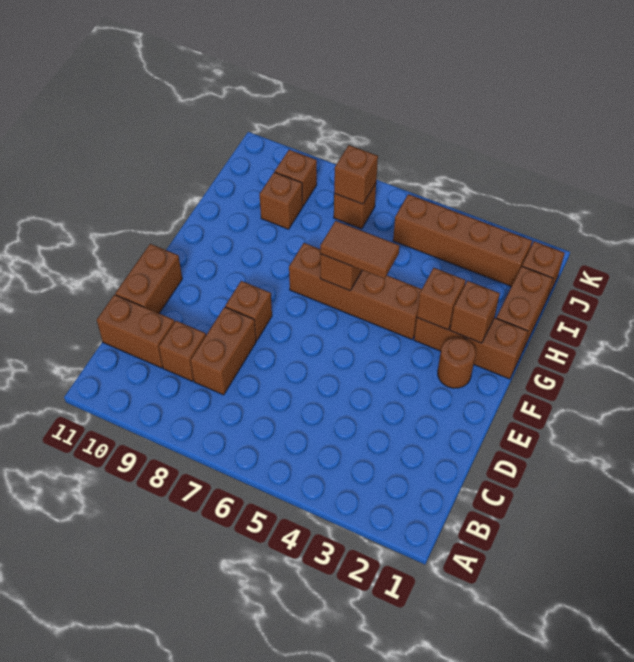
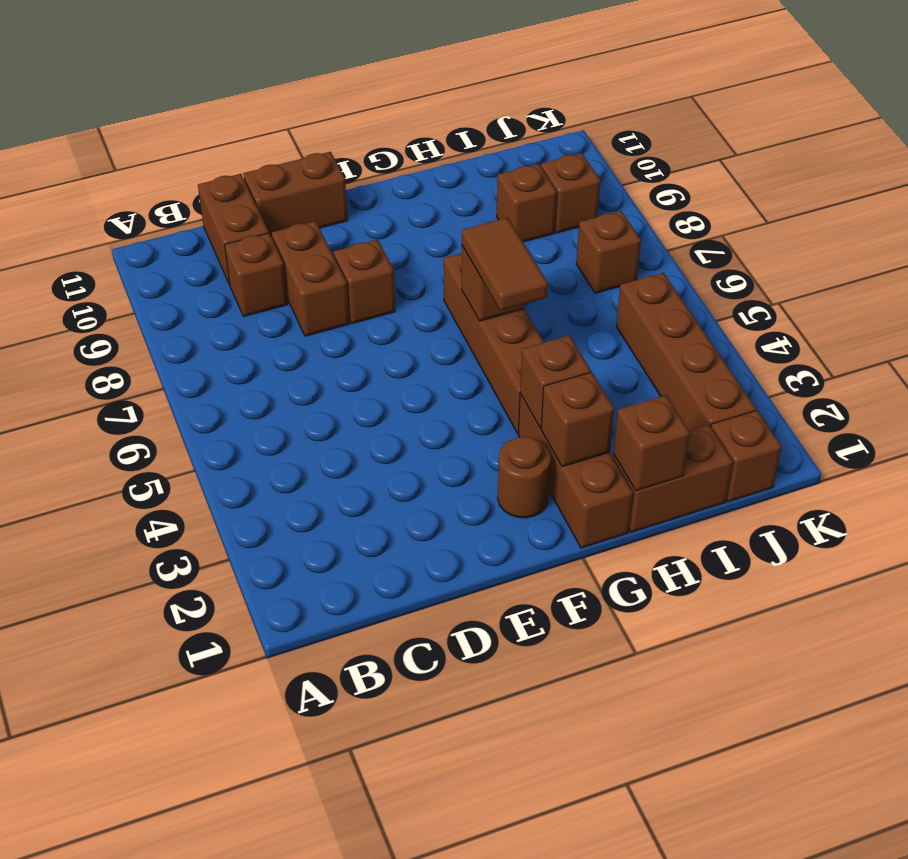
brown brick C8:D8 level 1 -> brown brick D8:D9 level 1
brown brick J7 level 2 -> brown brick H1 level 2

